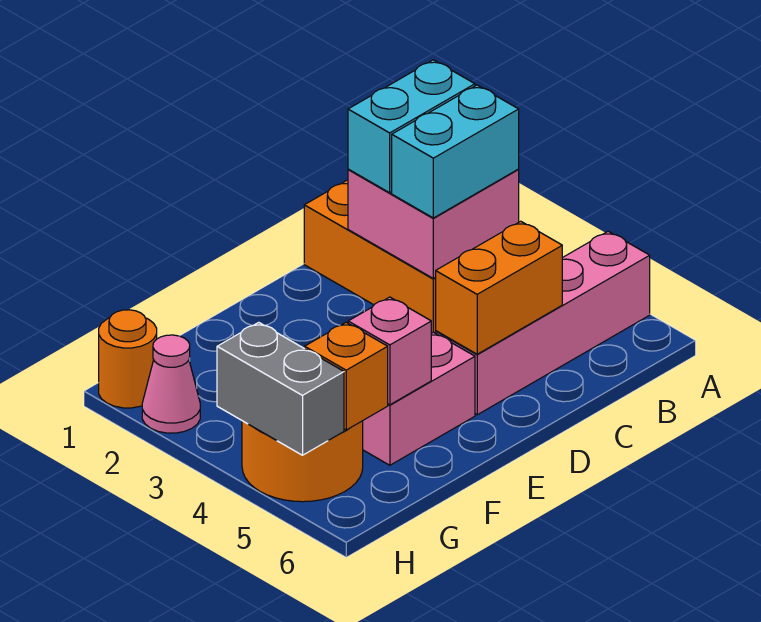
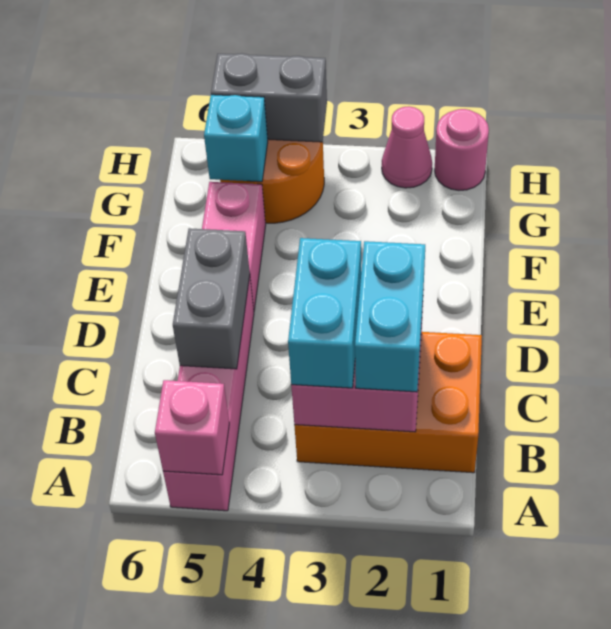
orange brick C5:D5 level 2 -> grey brick C5:D5 level 2
pink brick F5 level 2 -> pink brick A5 level 2
orange brick G5 level 2 -> cyan brick G5 level 2
orange round brick H1 level 1 -> pink round brick H1 level 1

